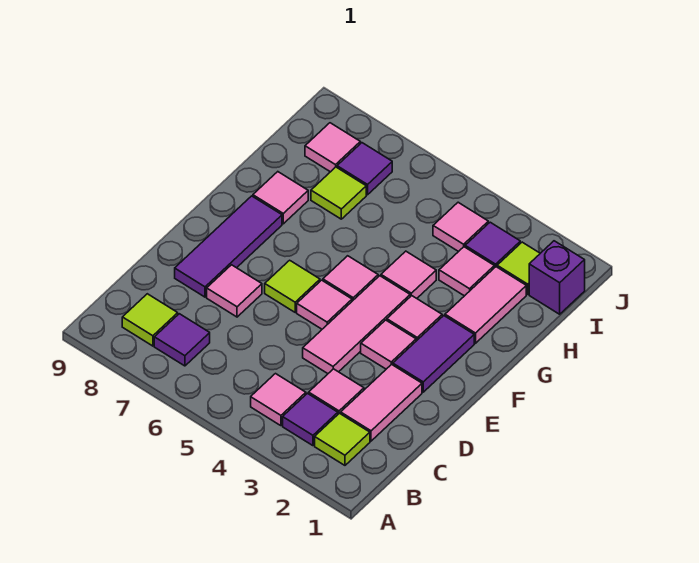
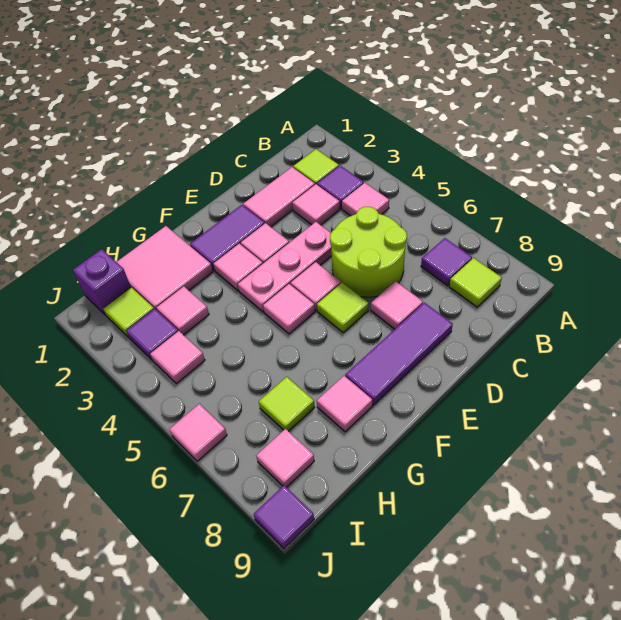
none -> lime round brick C5:D6 level 1
pink tile D4:F4 level 1 -> pink plate D4:F4 level 1
pink tile G2:H2 level 1 -> pink tile G1:H2 level 1
pink tile G4 level 1 -> pink tile J6 level 1
purple tile I7 level 1 -> purple tile J9 level 1

